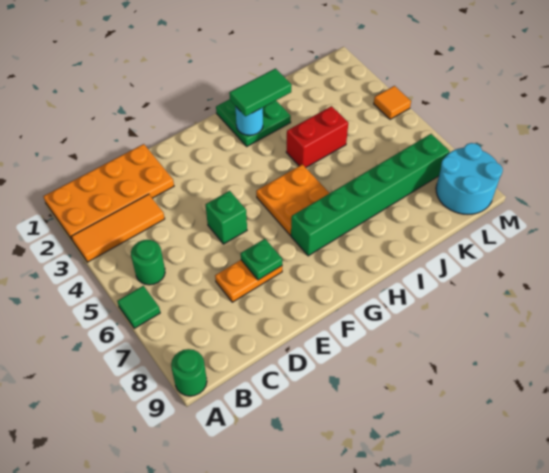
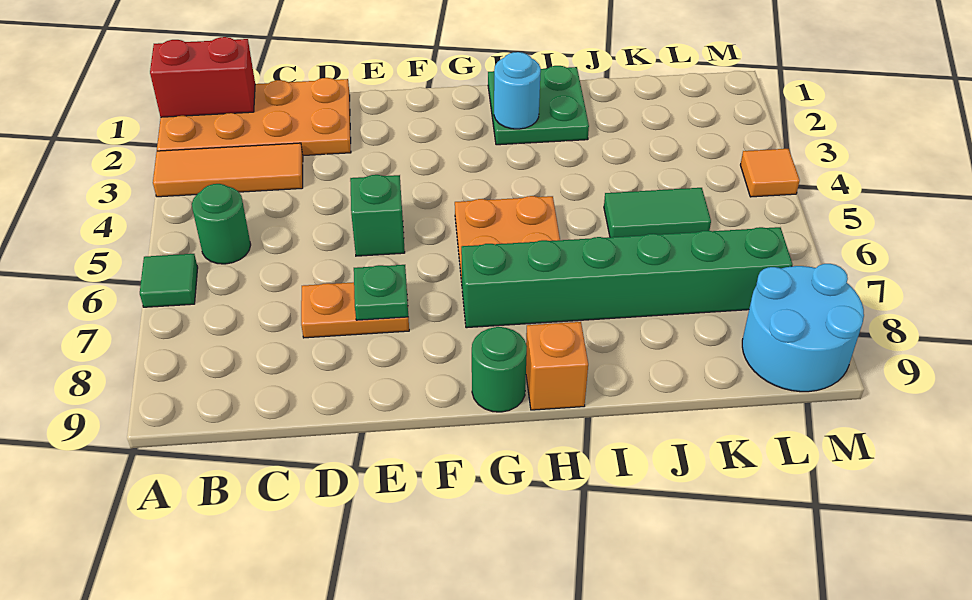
green round brick A9 level 1 -> green round brick G9 level 1
green tile H2:I2 level 3 -> green tile J5:K5 level 1
none -> orange brick H9 level 1
red brick I4:J4 level 1 -> red brick A1:B1 level 2

